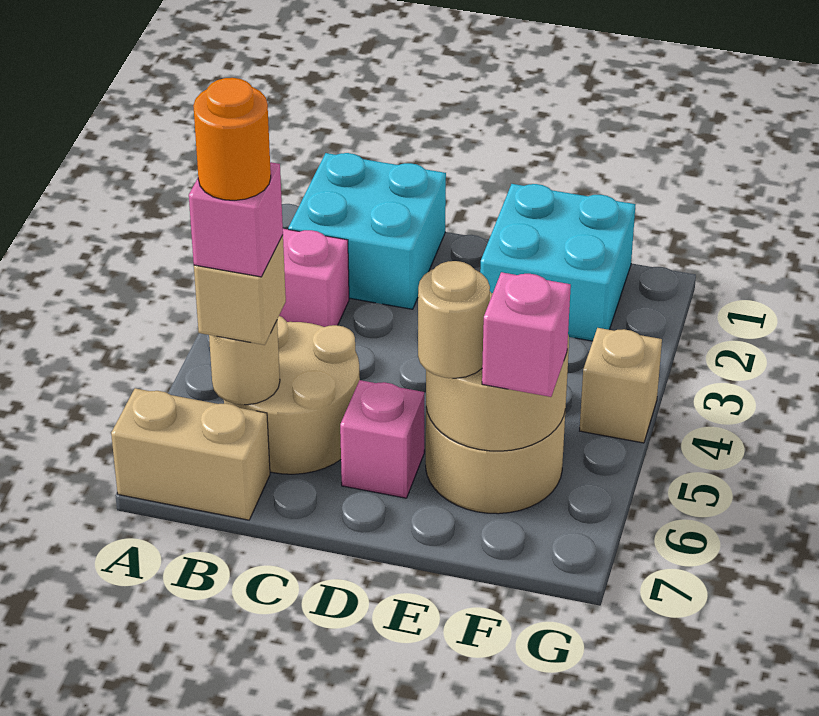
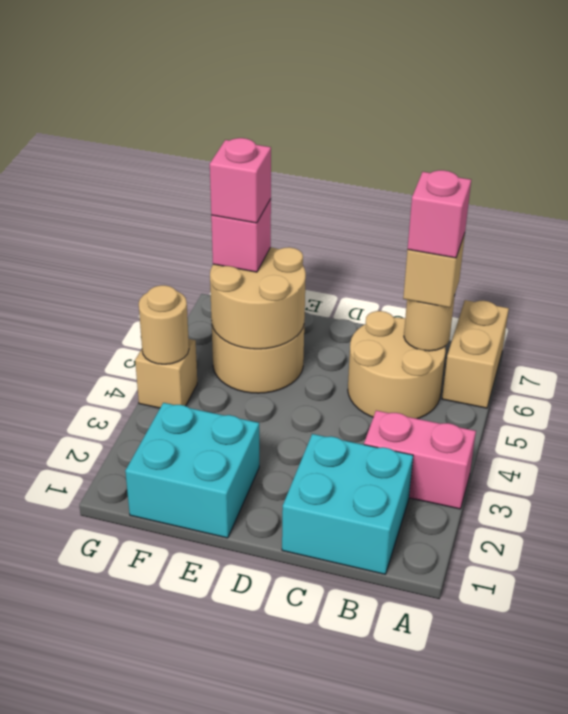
tan brick A7:B7 level 1 -> tan brick A6:A7 level 1
orange round brick B6 level 5 -> none
pink brick D6 level 1 -> pink brick F6 level 4
tan round brick E6 level 3 -> tan round brick G4 level 2

